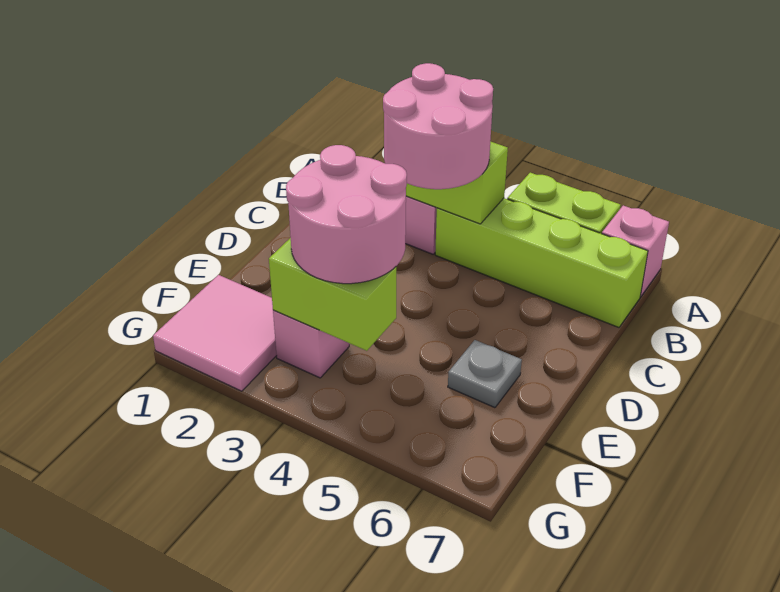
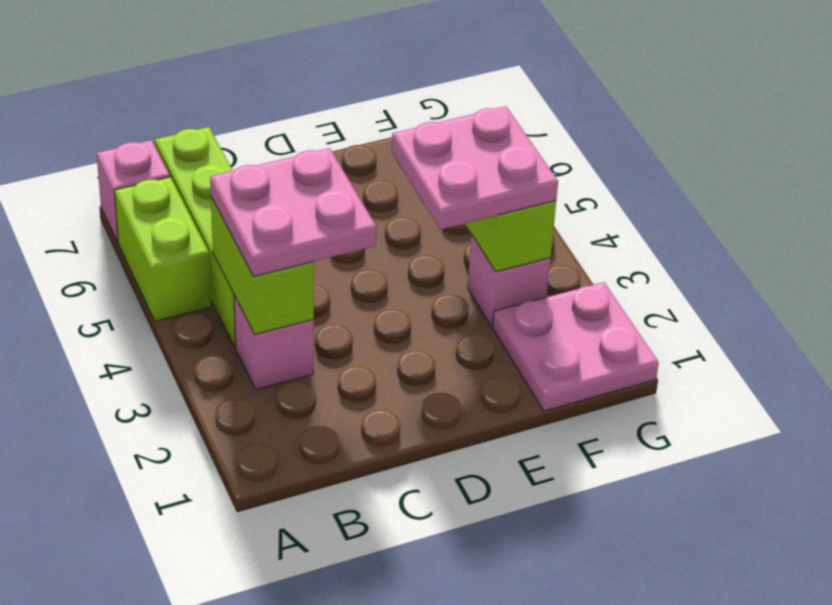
pink round brick B3:C4 level 3 -> pink plate B3:C4 level 3
pink round brick E3:F4 level 3 -> pink plate E3:F4 level 3
grey plate E6 level 1 -> none
pink tile F1:G2 level 1 -> pink plate F1:G2 level 1

